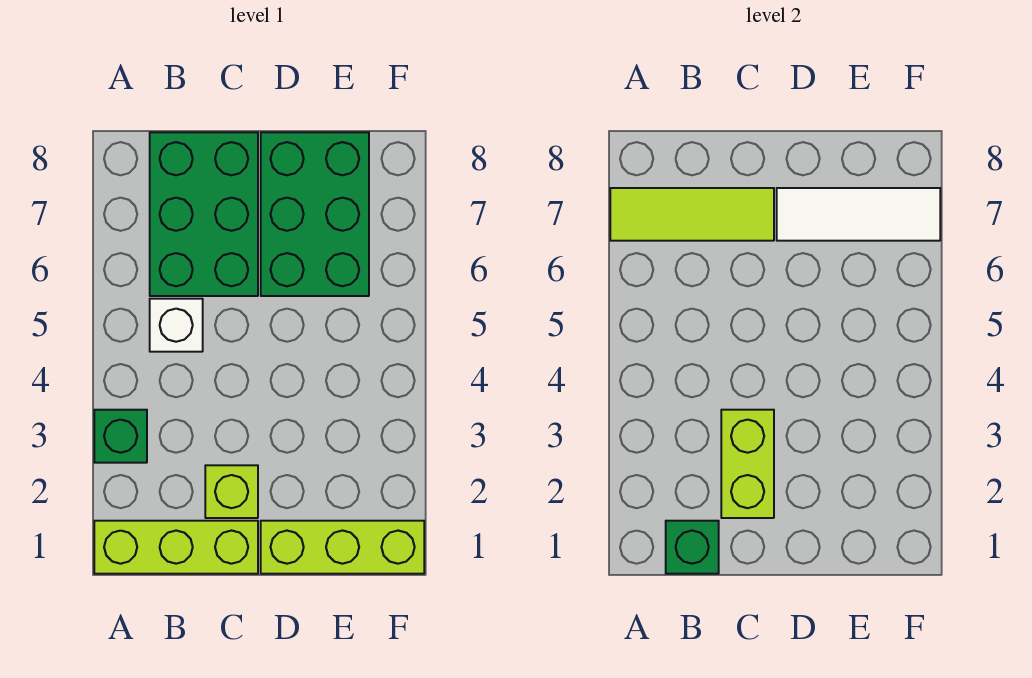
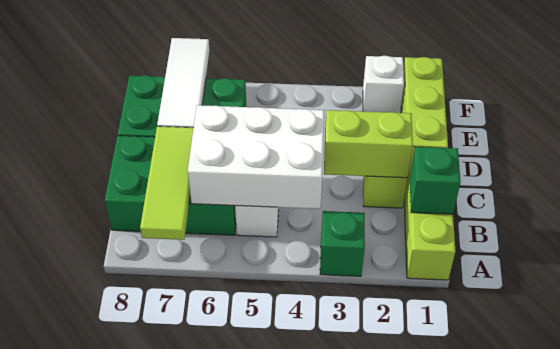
none -> white brick B4:C6 level 2
none -> white brick F2 level 1

